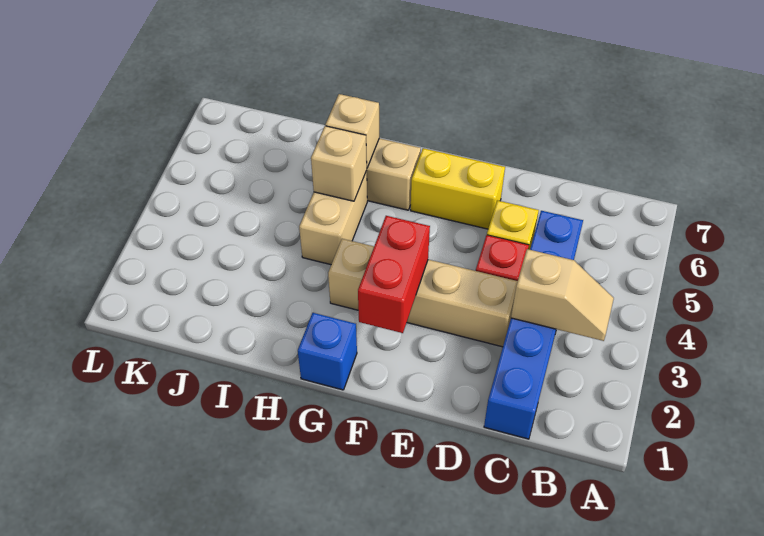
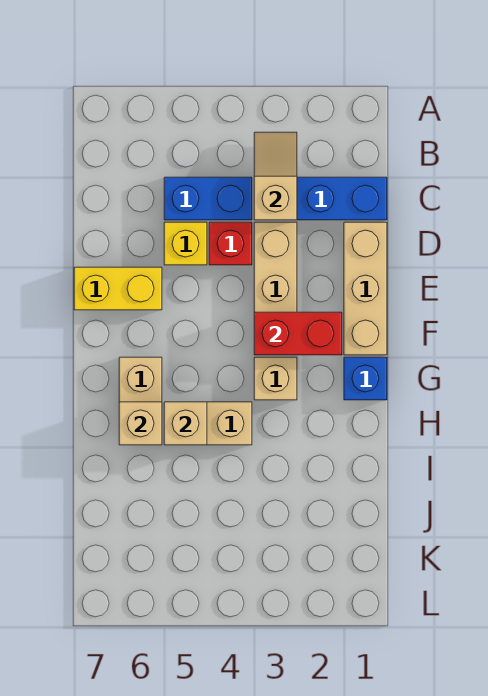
none -> tan brick D1:F1 level 1
yellow brick E6:F6 level 1 -> yellow brick E6:E7 level 1

